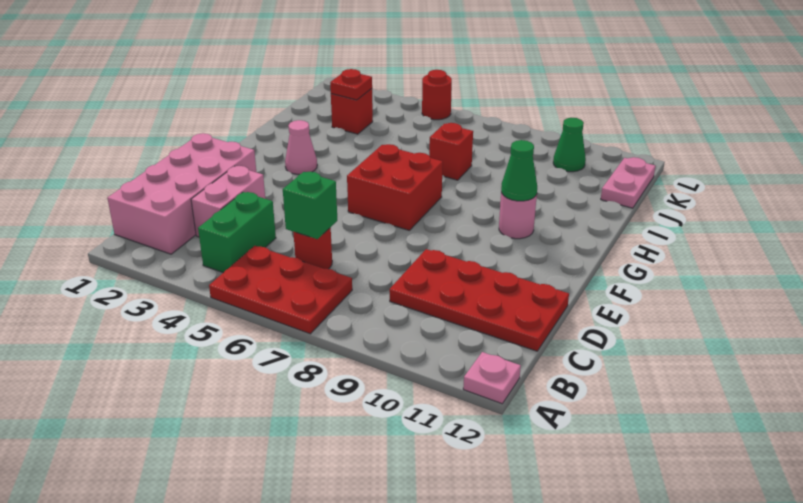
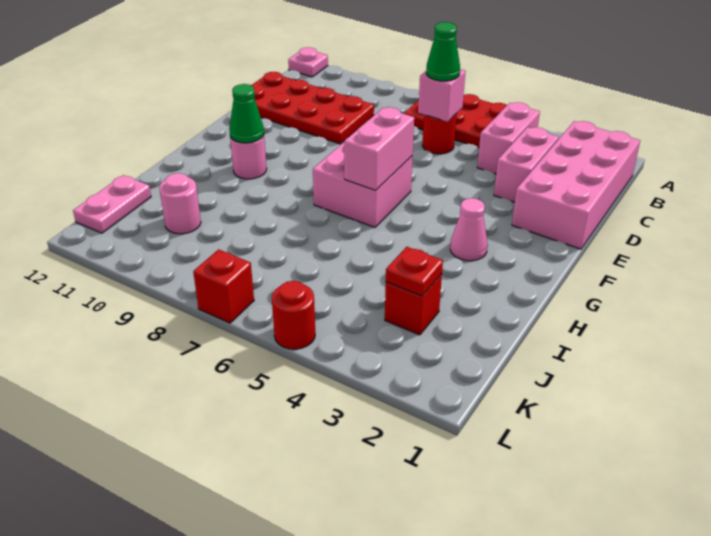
green brick B4:C4 level 1 -> pink brick B4:C4 level 1
green brick C6 level 2 -> pink brick C6 level 2
red brick F6:G7 level 1 -> pink brick F6:G7 level 1
none -> pink brick F6:G6 level 2
red brick I7 level 1 -> red brick L7 level 1
none -> pink round brick J10 level 1
green cone K10 level 1 -> green cone C6 level 3

